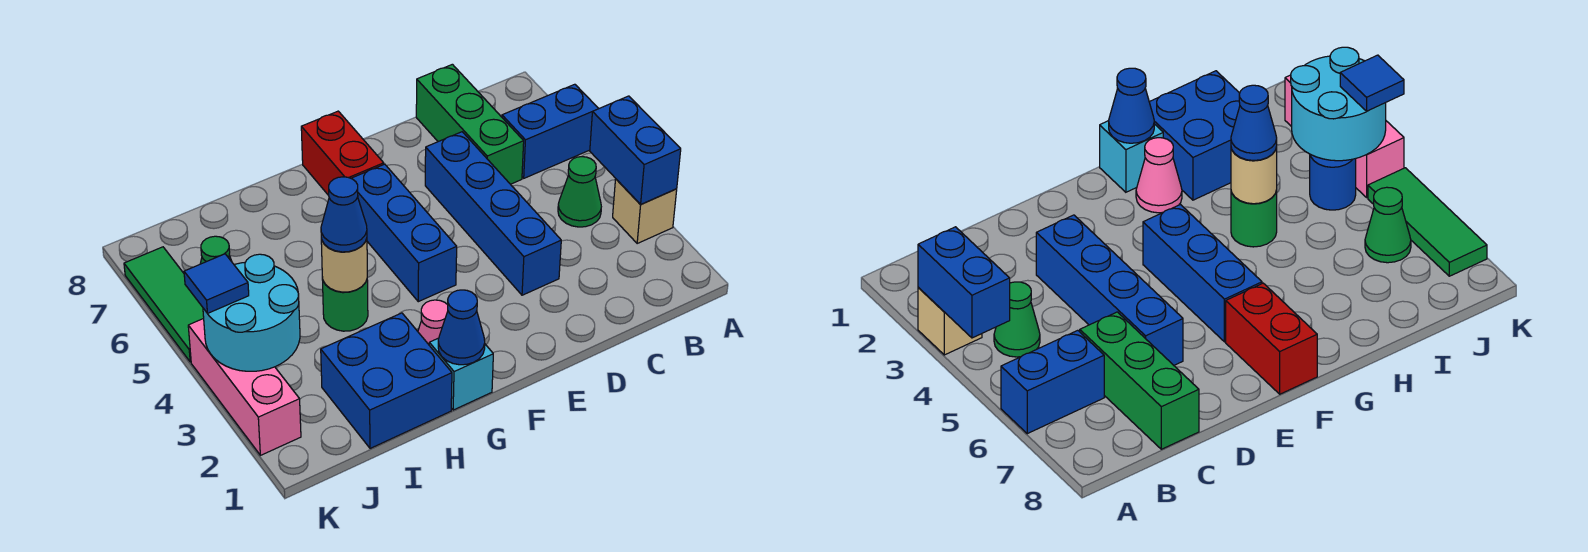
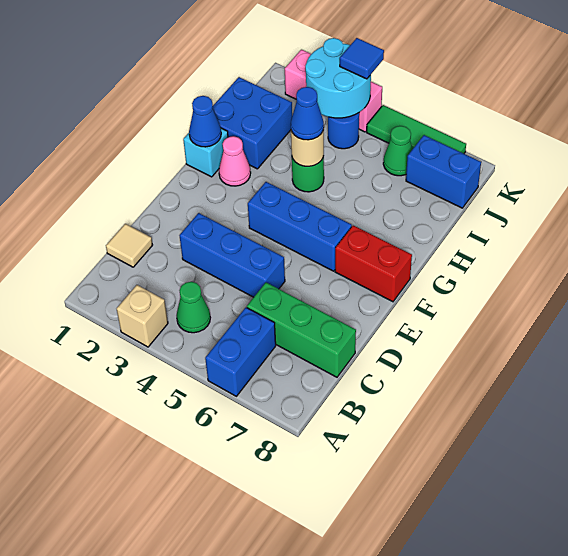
blue brick A3:A4 level 2 -> blue brick J7:J8 level 1
none -> tan tile C1 level 1
blue brick D3:D6 level 1 -> blue brick D3:D5 level 1

